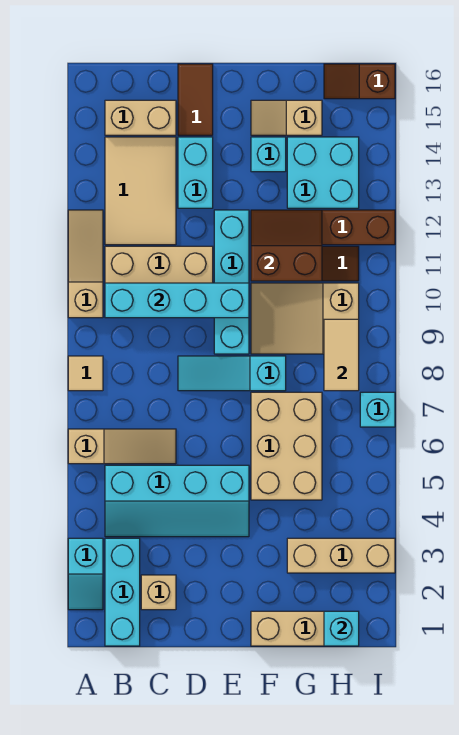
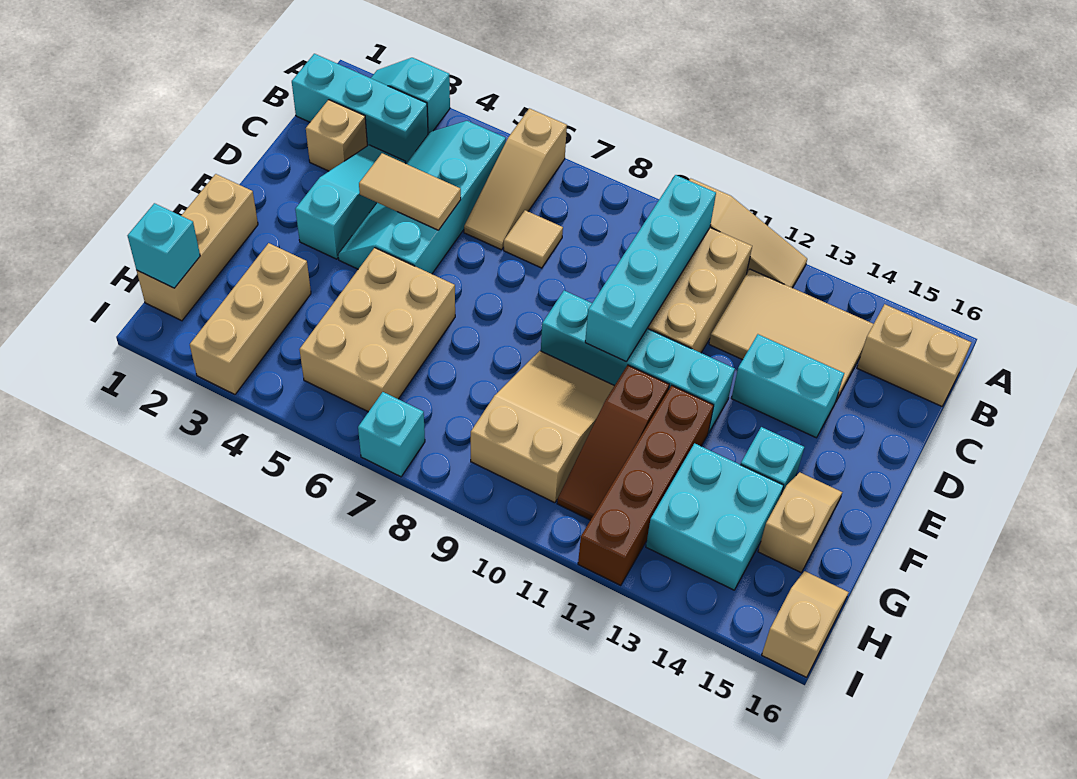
tan tile A8 level 1 -> tan tile C7 level 1
tan brick B15:C15 level 1 -> tan brick B15:B16 level 1
cyan slope D8:F8 level 1 top F -> cyan slope C3:E3 level 1 top E
brown tile D15:D16 level 1 -> none
tan brick F5:G7 level 1 -> tan brick F5:H6 level 1
brown slope F11:G12 level 2 top 11 -> none
tan tile H8:H9 level 2 -> tan tile D4:D5 level 2
brown slope H16:I16 level 1 top I -> tan slope H16:I16 level 1 top I

